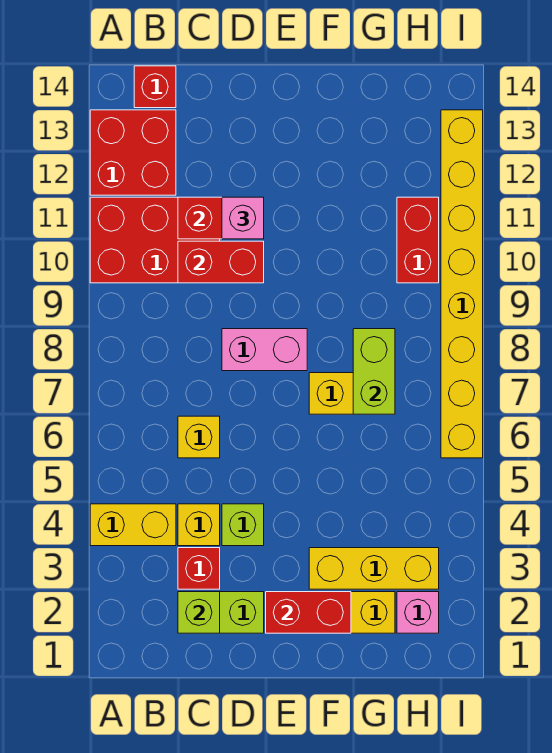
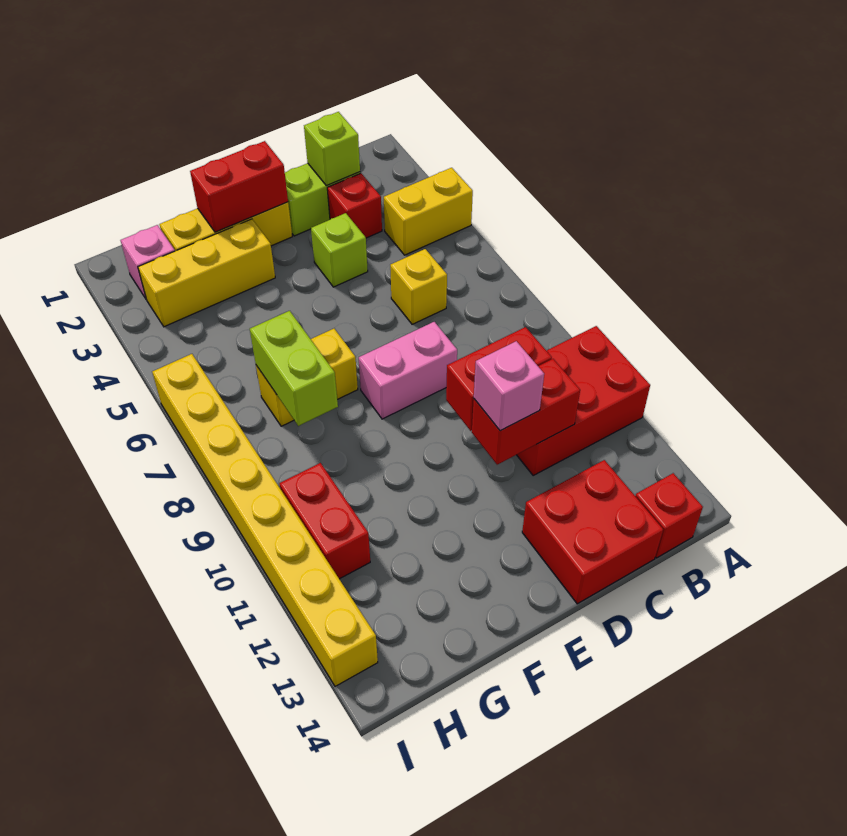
red brick A12:B13 level 1 -> red brick C13:D14 level 1
yellow brick C4 level 1 -> none

